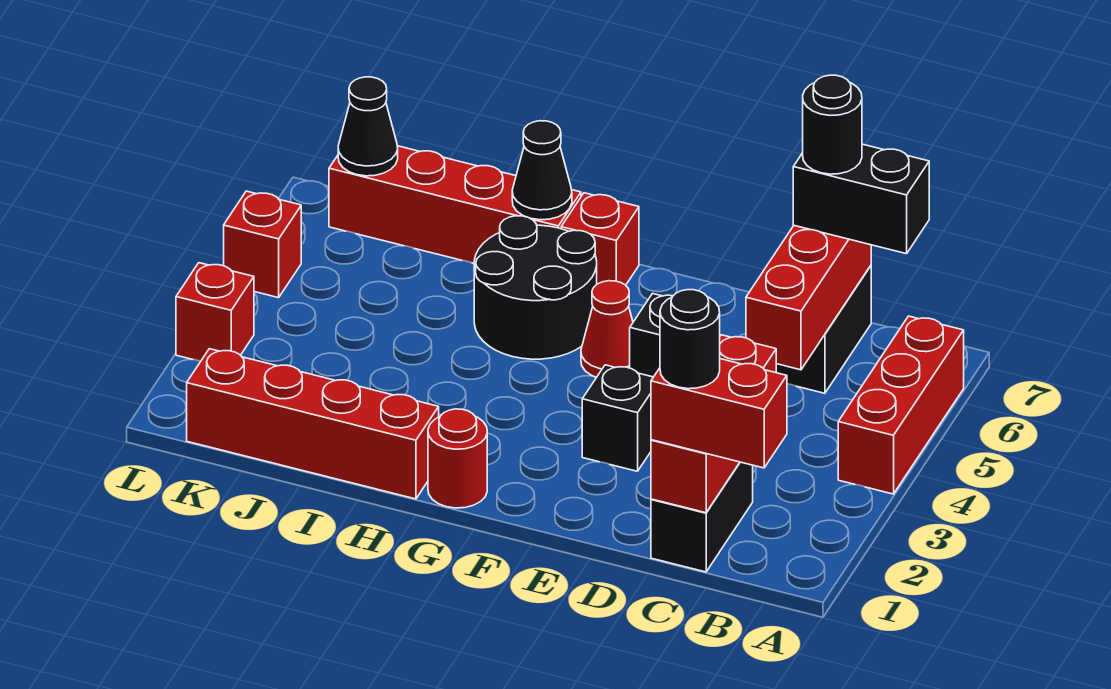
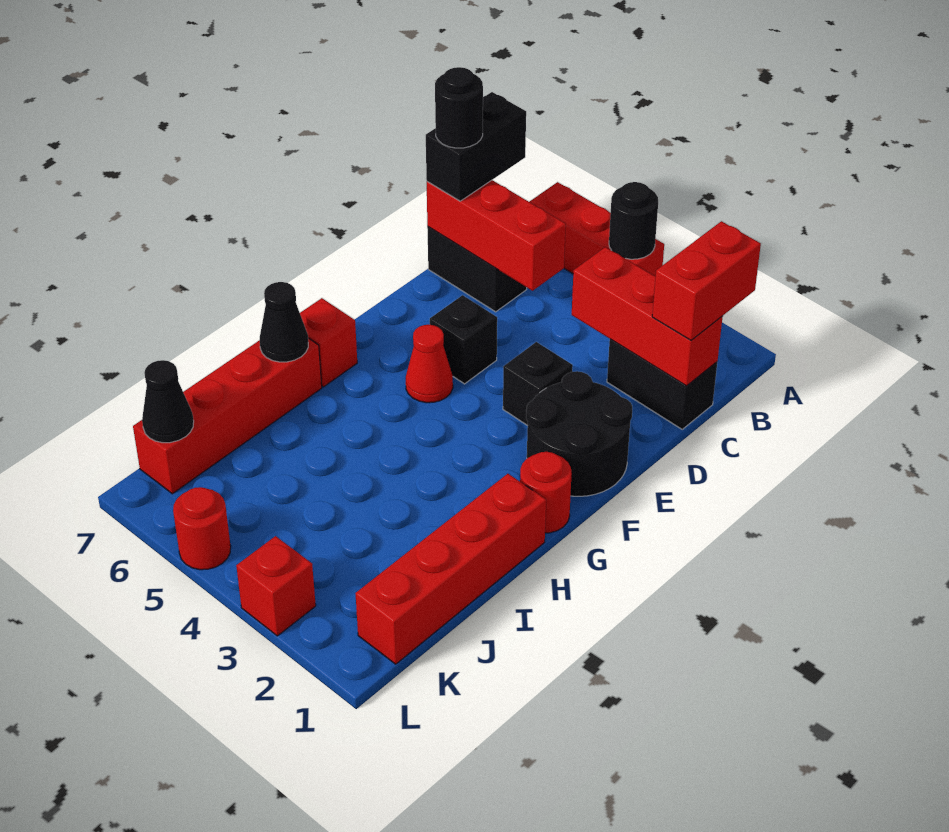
black round brick C1 level 4 -> black round brick A4 level 2
black round brick G5:H6 level 1 -> black round brick E1:F2 level 1
red brick L5 level 1 -> red round brick L5 level 1

